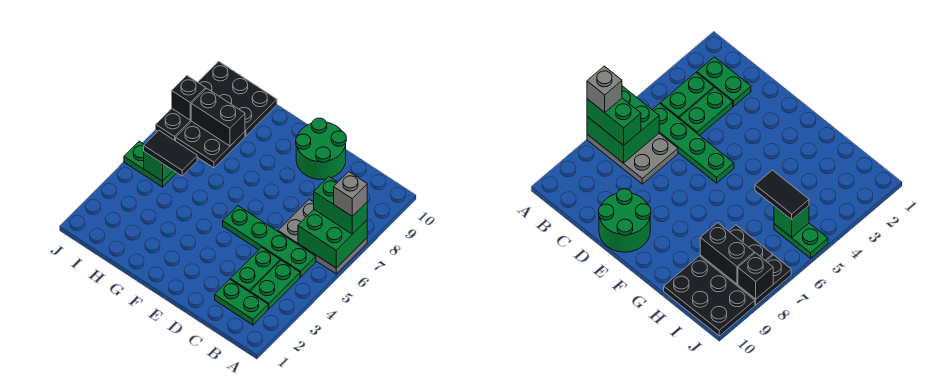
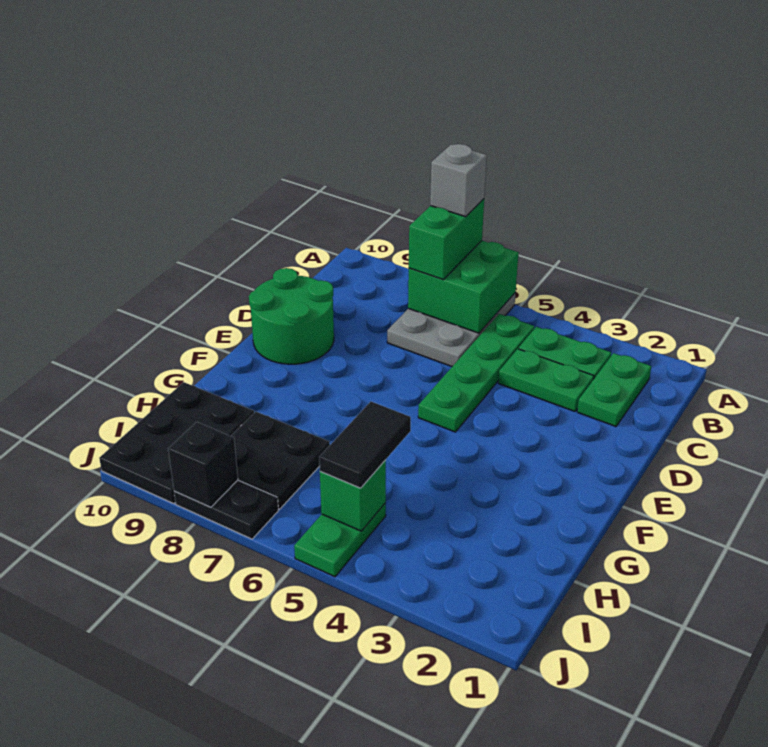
black brick H8:I8 level 2 -> none

